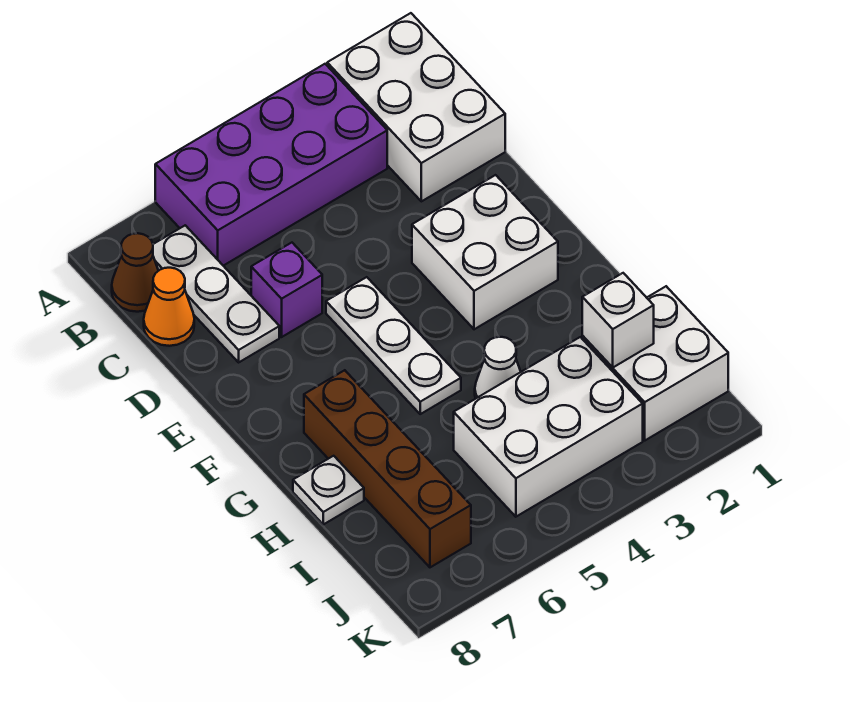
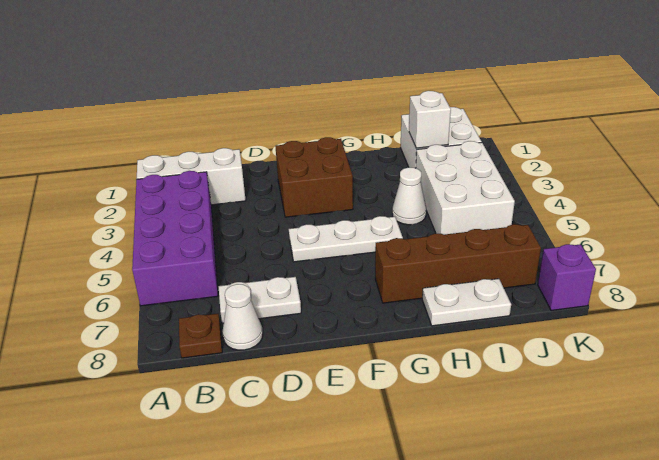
white brick A1:C2 level 1 -> white brick A2:C2 level 1
white plate B7:D7 level 1 -> white plate C7:D7 level 1
brown cone B8 level 1 -> brown plate B8 level 1
orange cone C8 level 1 -> white cone C8 level 1
purple brick D6 level 1 -> purple brick K8 level 1
white brick E2:F3 level 1 -> brown brick E2:F3 level 1
white plate H8 level 1 -> white plate H8:I8 level 1

